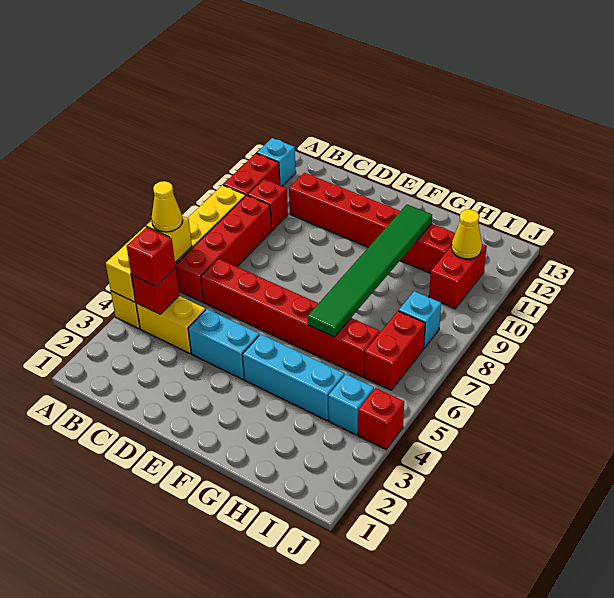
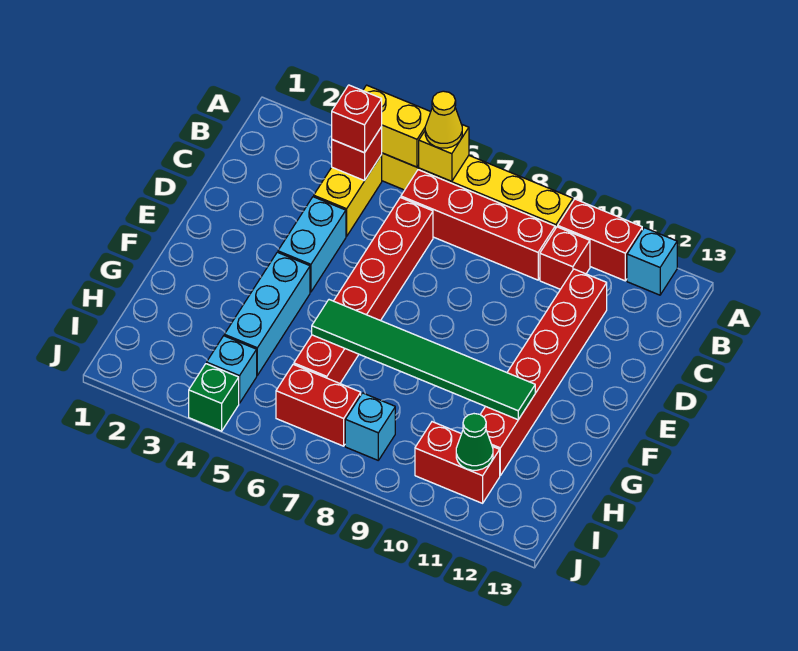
yellow cone I11 level 2 -> green cone I11 level 2
red brick J4 level 1 -> green brick J4 level 1

